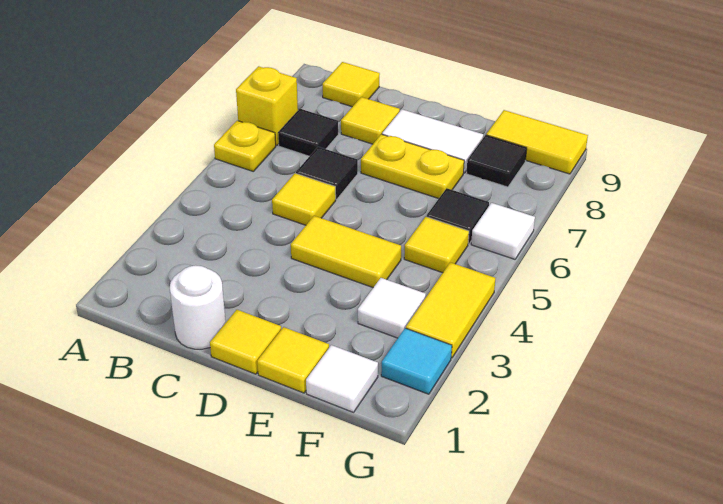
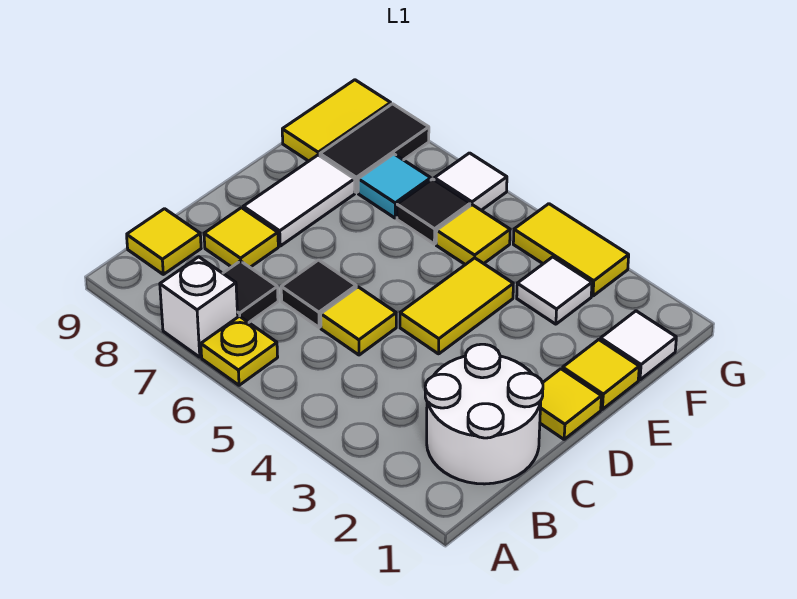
yellow brick A7 level 1 -> white brick A7 level 1
white round brick C1 level 1 -> white round brick B1:C2 level 1
yellow plate D7:E7 level 1 -> none
black tile F8 level 1 -> black tile F8:G8 level 1
cyan tile G2 level 1 -> cyan tile F7 level 1

